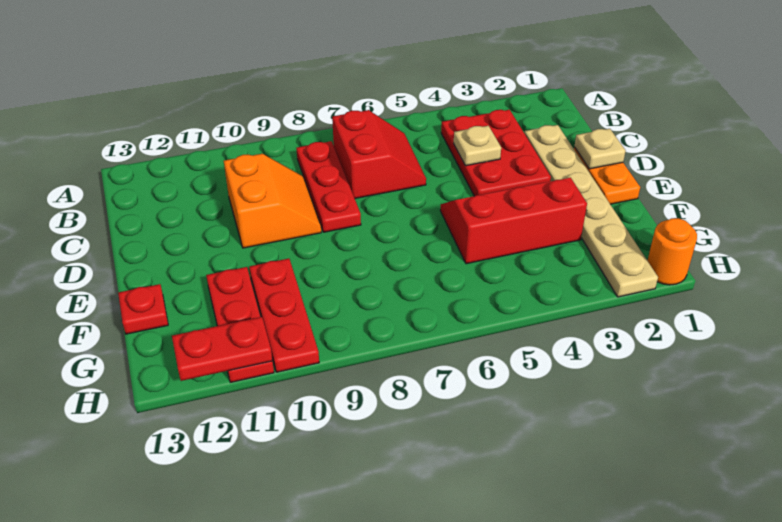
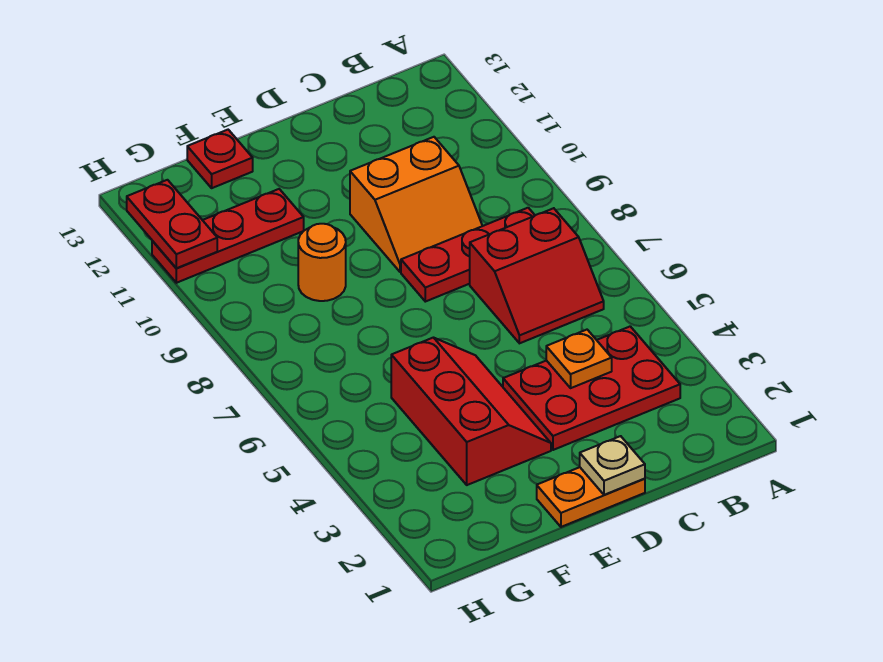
tan plate C2:H2 level 1 -> none
tan plate C4 level 2 -> orange plate C4 level 2
red plate F10:H10 level 1 -> none
orange round brick H1 level 1 -> orange round brick F9 level 1

